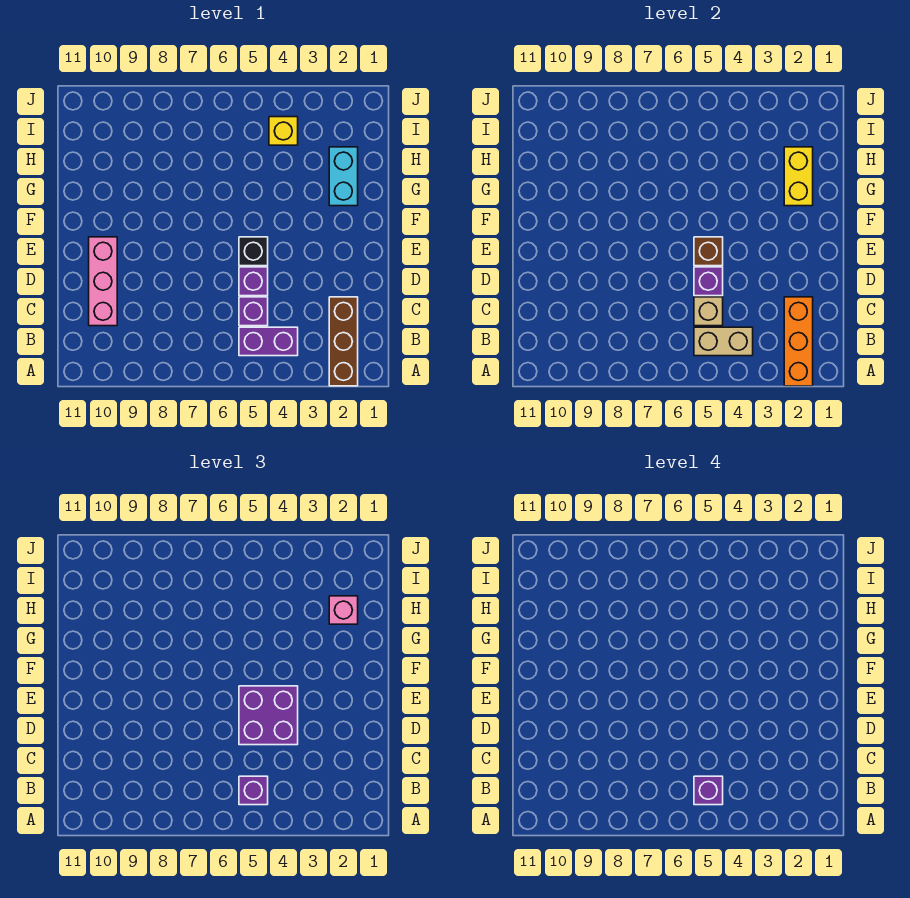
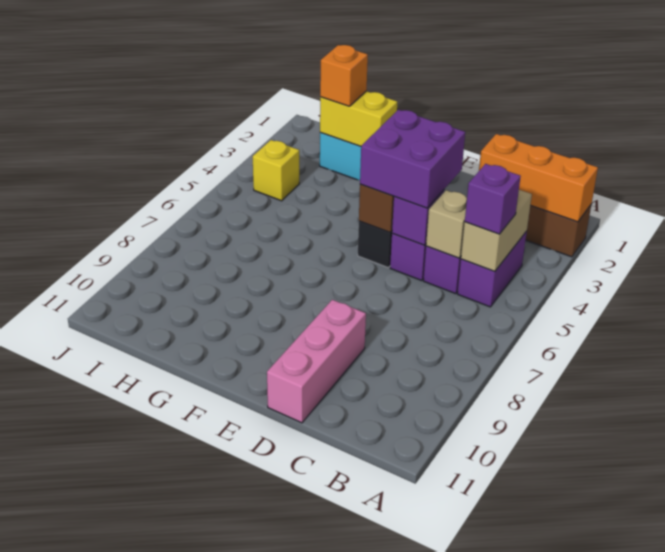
purple brick B5 level 4 -> none
pink brick C10:E10 level 1 -> pink brick D9:D11 level 1
pink brick H2 level 3 -> orange brick H2 level 3

